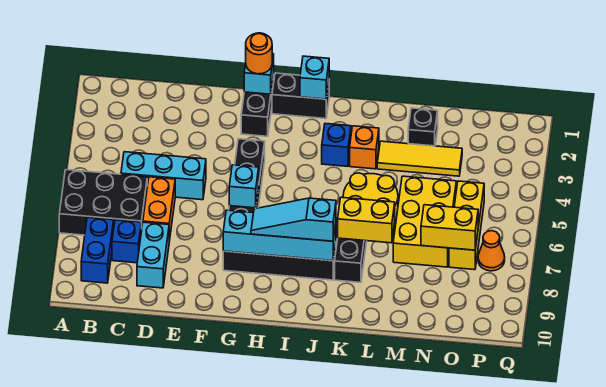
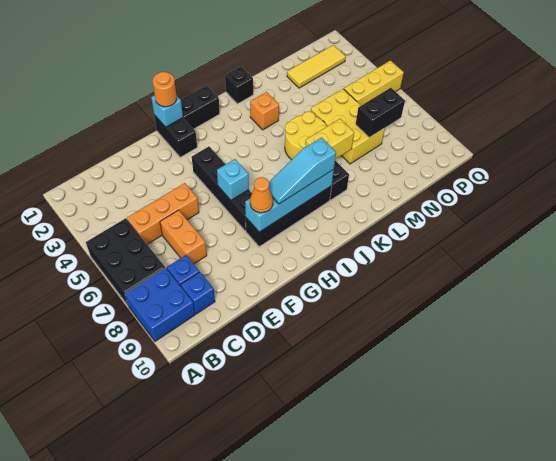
black brick A6:C7 level 1 -> black brick A5:B7 level 1
blue brick B8:B9 level 1 -> blue brick A8:B9 level 1
cyan brick C5:E5 level 1 -> orange brick C5:E5 level 1
cyan brick D8:D9 level 1 -> none
cyan brick I1 level 2 -> none
blue brick J3 level 1 -> blue brick C9 level 1
yellow tile L3:N3 level 1 -> yellow tile N2:P2 level 1
black brick M2 level 1 -> black brick K1 level 1
yellow brick N7:O7 level 2 -> black brick N7:O7 level 2
yellow brick O5:O7 level 1 -> yellow brick O5:Q5 level 1
orange cone P7 level 1 -> orange cone G8 level 3

